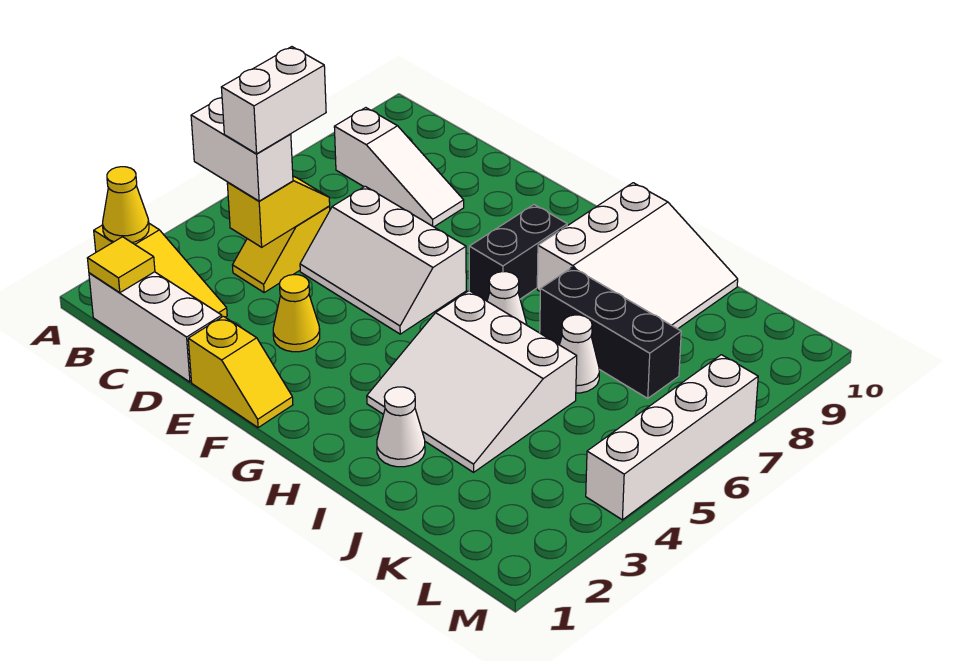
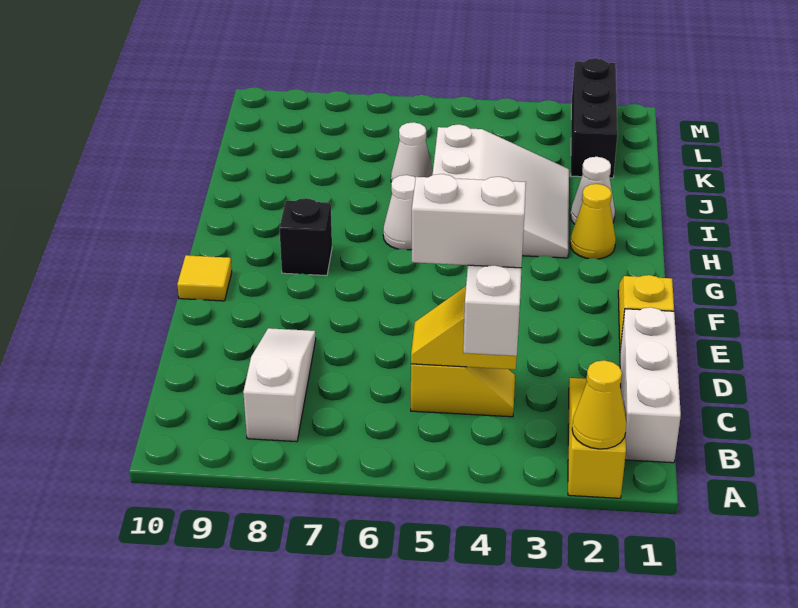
yellow tile B1 level 2 -> yellow tile F10 level 1
white slope D5:F6 level 1 top 6 -> none
yellow cone E3 level 1 -> yellow cone H2 level 1
black brick G7:G8 level 1 -> black brick G8 level 1
white slope H8:J10 level 1 top H -> none
black brick I7:K7 level 1 -> black brick K2:M2 level 1
white brick M4:M7 level 1 -> none

